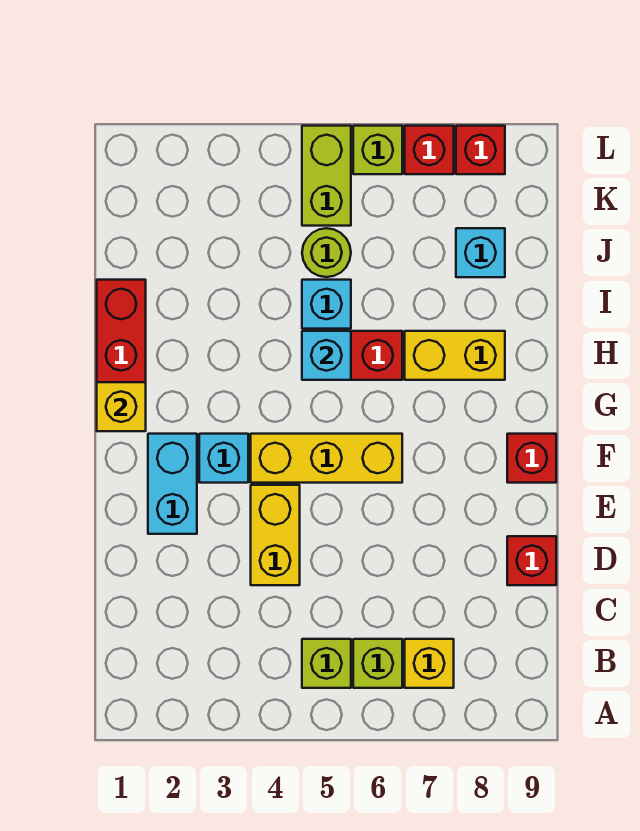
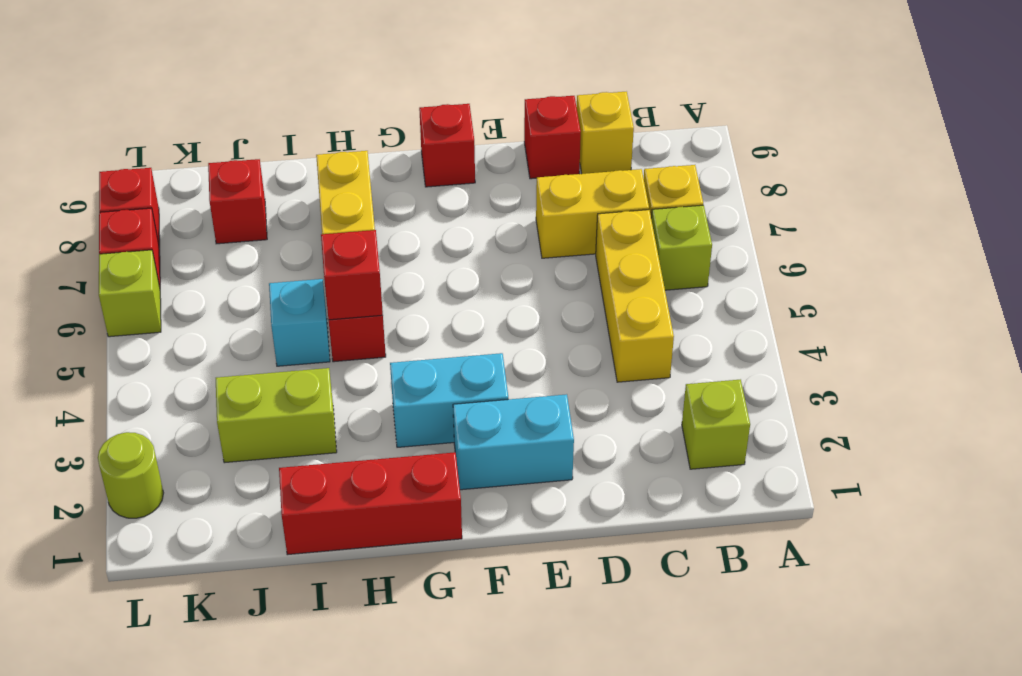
lime brick B5 level 1 -> lime brick B2 level 1
yellow brick D4:E4 level 1 -> yellow brick C7:D7 level 1
cyan brick F3 level 1 -> cyan brick F3:G3 level 1
yellow brick F4:F6 level 1 -> yellow brick C4:C6 level 1
yellow brick G1 level 2 -> yellow brick C9 level 1
cyan brick H5 level 2 -> red brick H5 level 2
lime round brick J5 level 1 -> lime round brick L2 level 1
cyan brick J8 level 1 -> red brick J8 level 1
lime brick K5:L5 level 1 -> lime brick I3:J3 level 1

